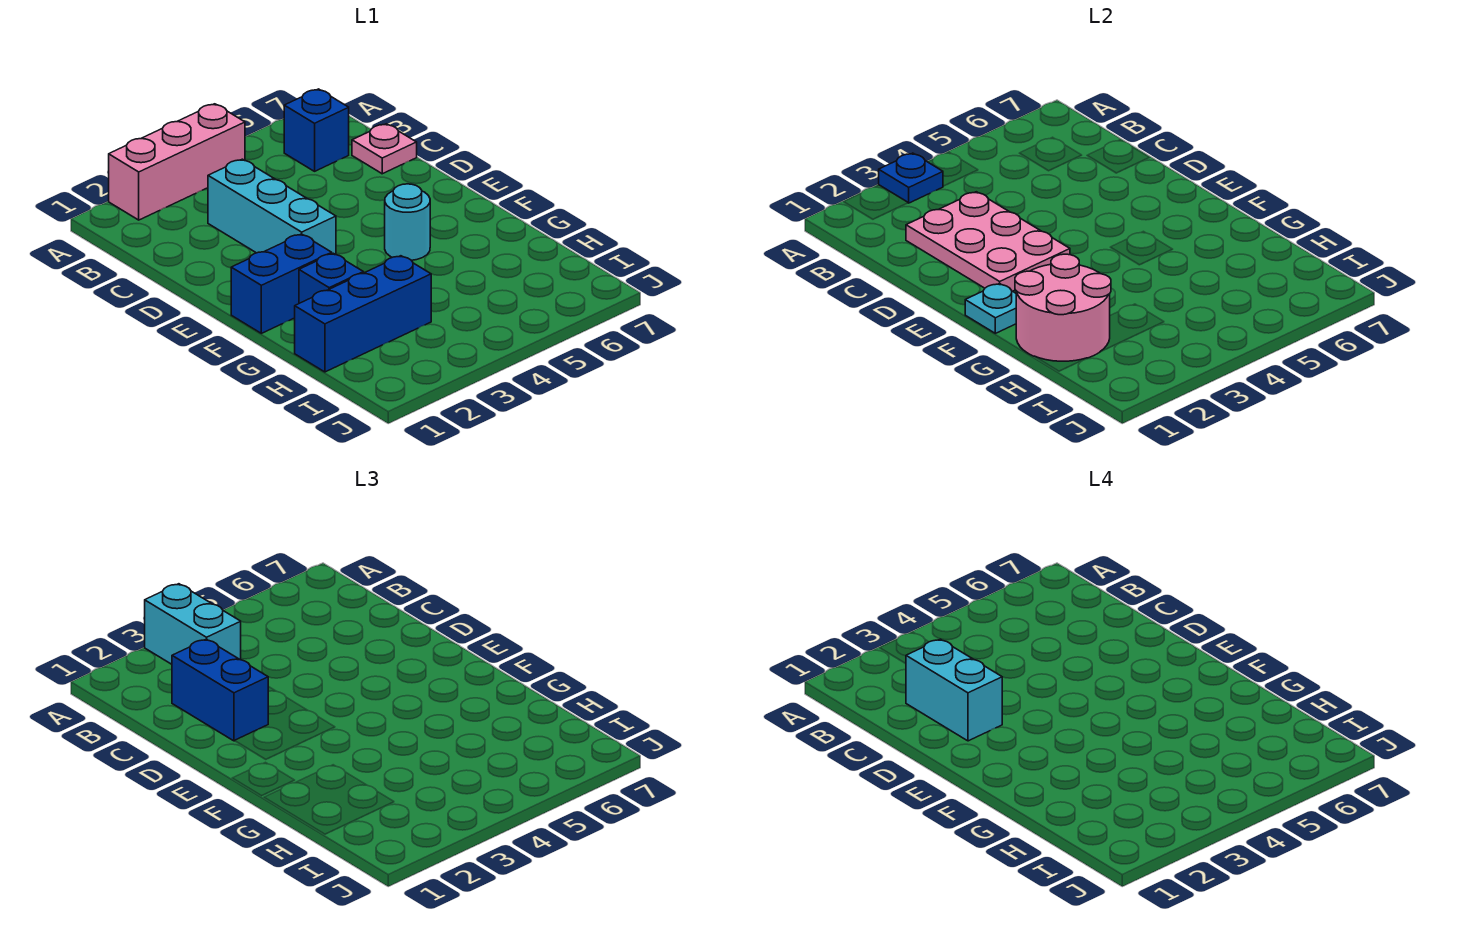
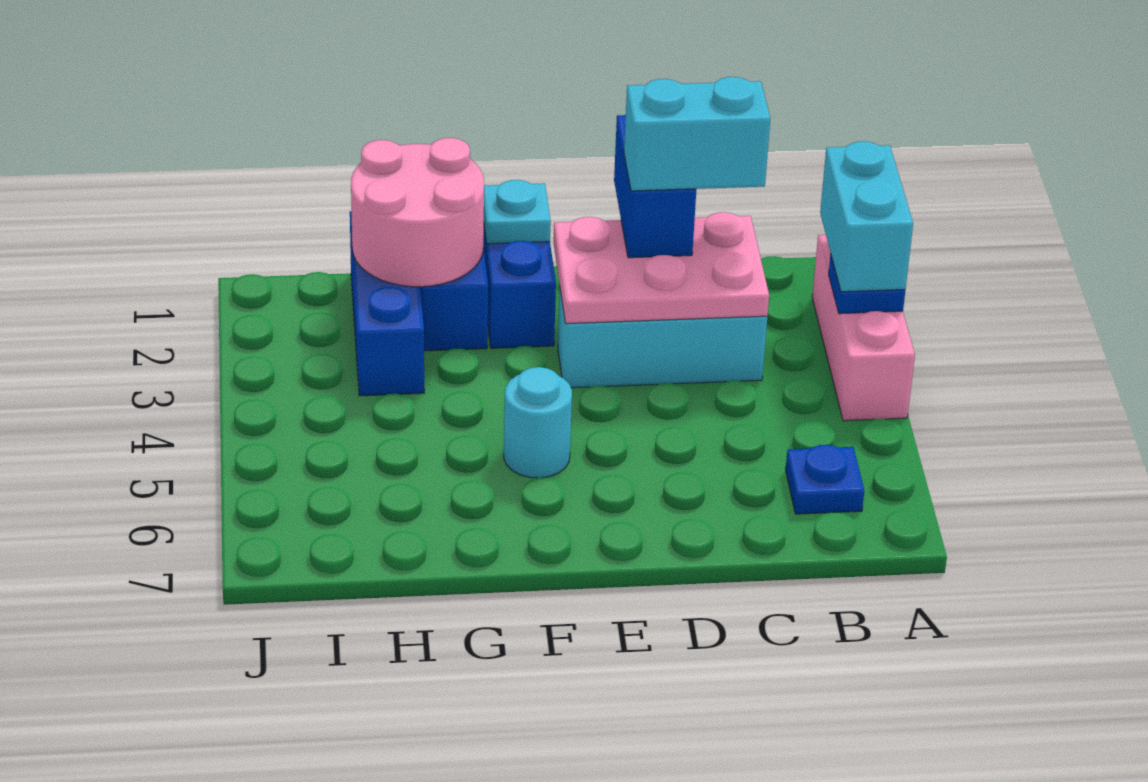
cyan brick A3:B3 level 3 -> cyan brick A2:A3 level 3
blue brick B6 level 1 -> blue plate B6 level 1
blue brick C2:D2 level 3 -> blue brick D1:D2 level 3
pink plate C7 level 1 -> none

